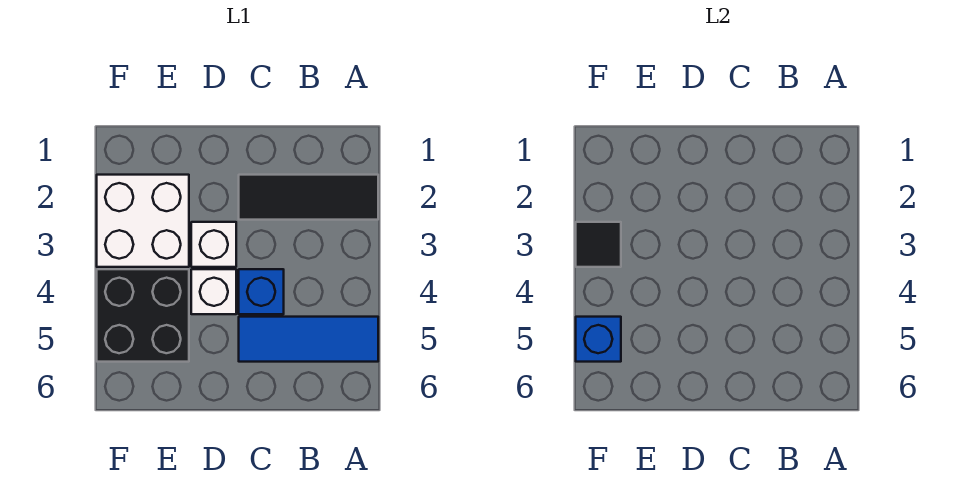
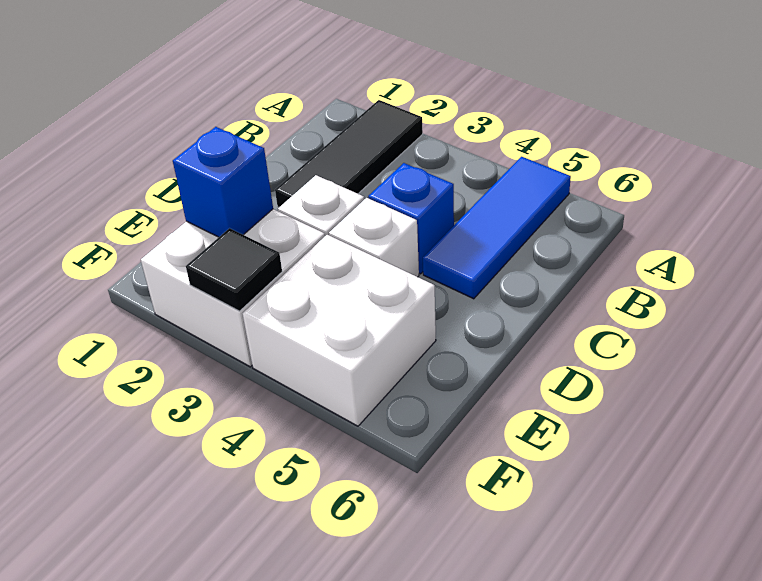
black brick E4:F5 level 1 -> white brick E4:F5 level 1
blue brick F5 level 2 -> blue brick E2 level 2

